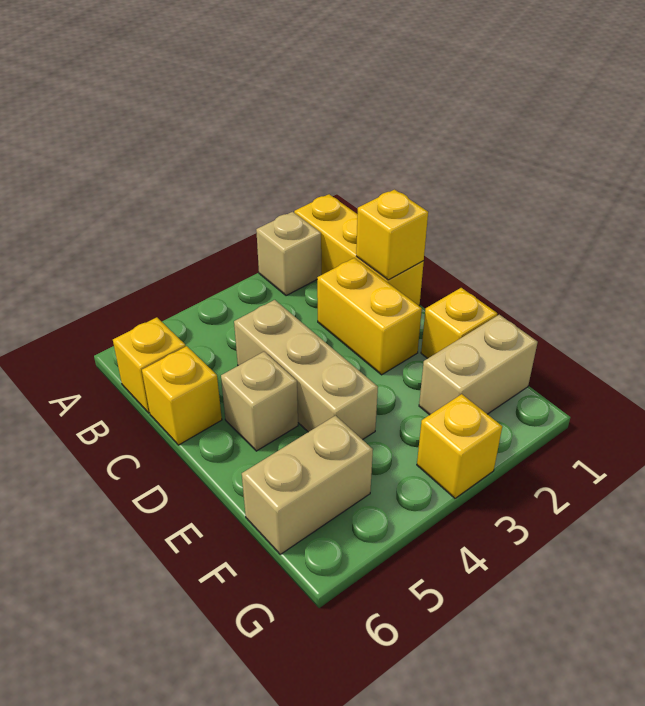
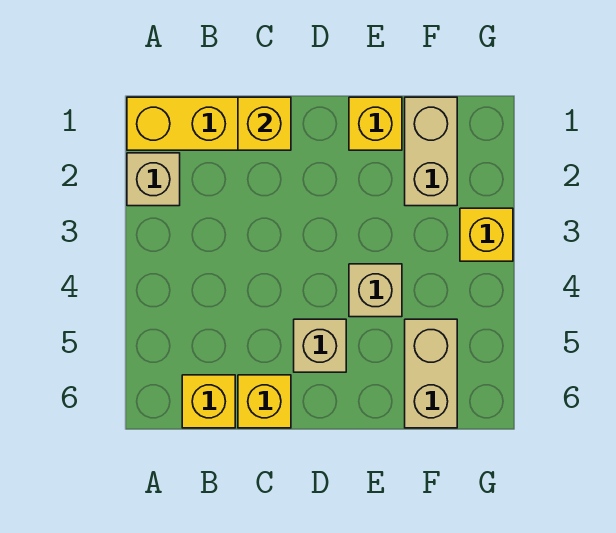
yellow brick C2:D2 level 1 -> none
tan brick C4:E4 level 1 -> tan brick E4 level 1

